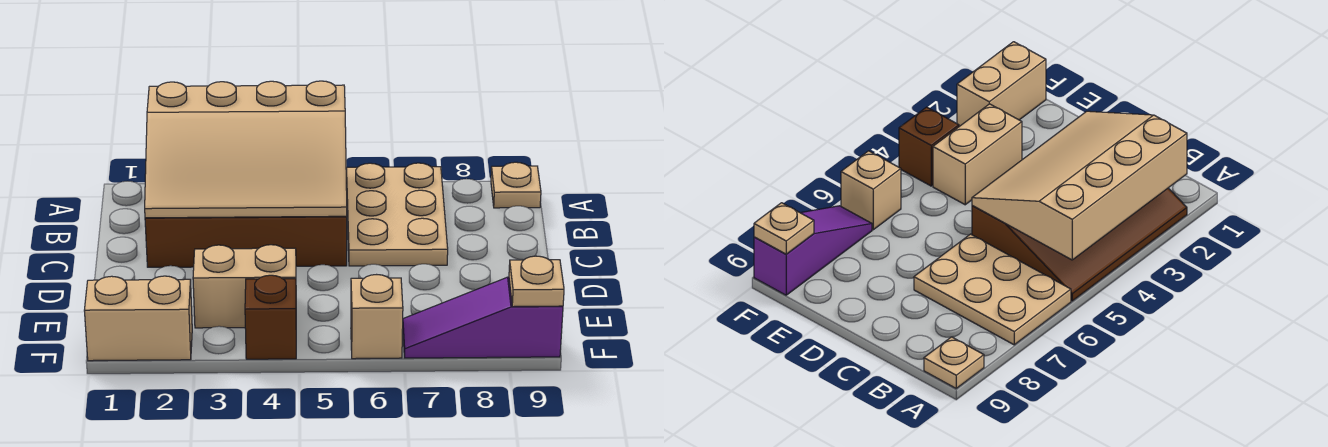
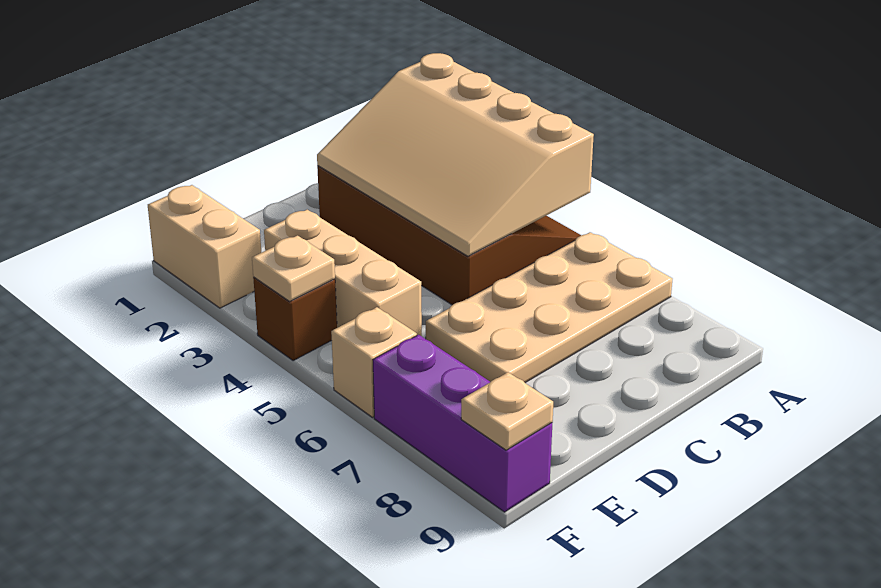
tan plate A6:C7 level 1 -> tan plate A6:D7 level 1
tan plate A9 level 1 -> tan plate F4 level 2
tan brick E3:E4 level 1 -> tan brick E3:E5 level 1
purple slope F7:F9 level 1 top 9 -> purple brick F7:F9 level 1

